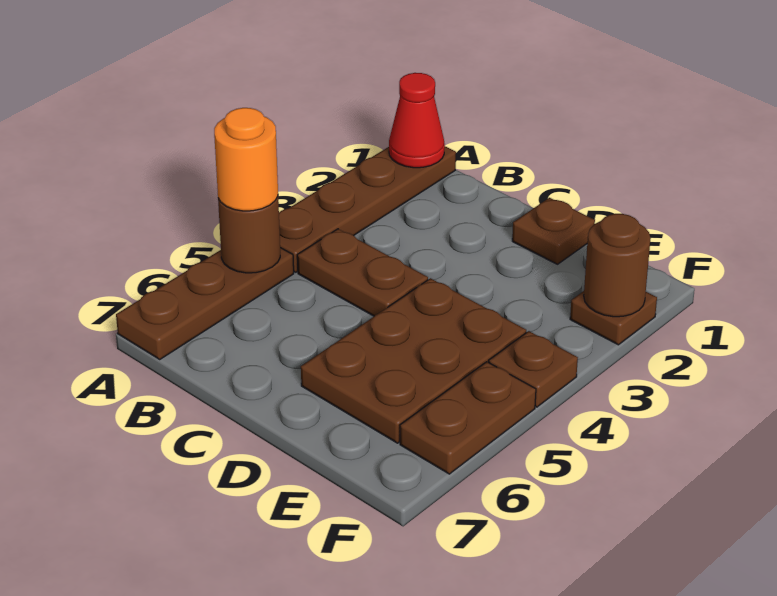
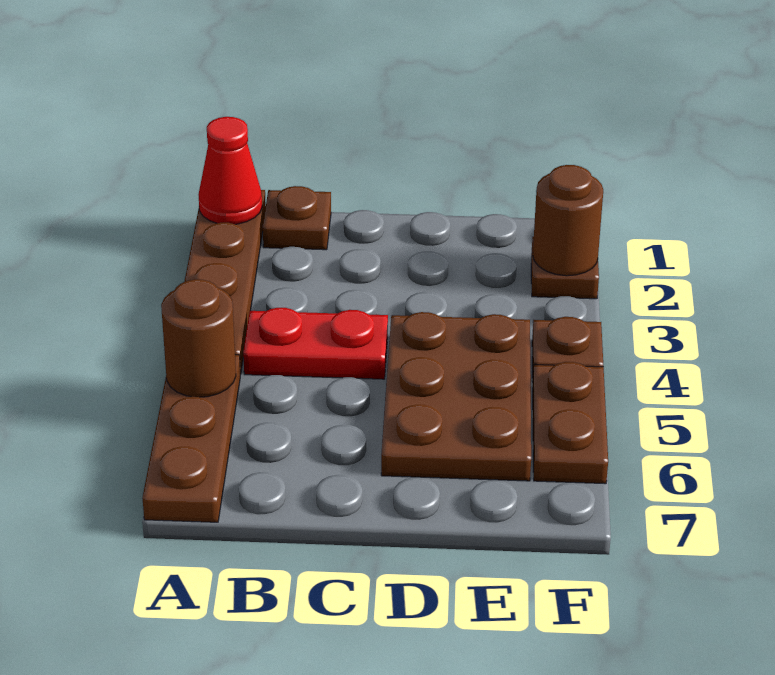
orange round brick A5 level 3 -> none
brown plate B4:C4 level 1 -> red plate B4:C4 level 1
brown plate D1 level 1 -> brown plate B1 level 1

